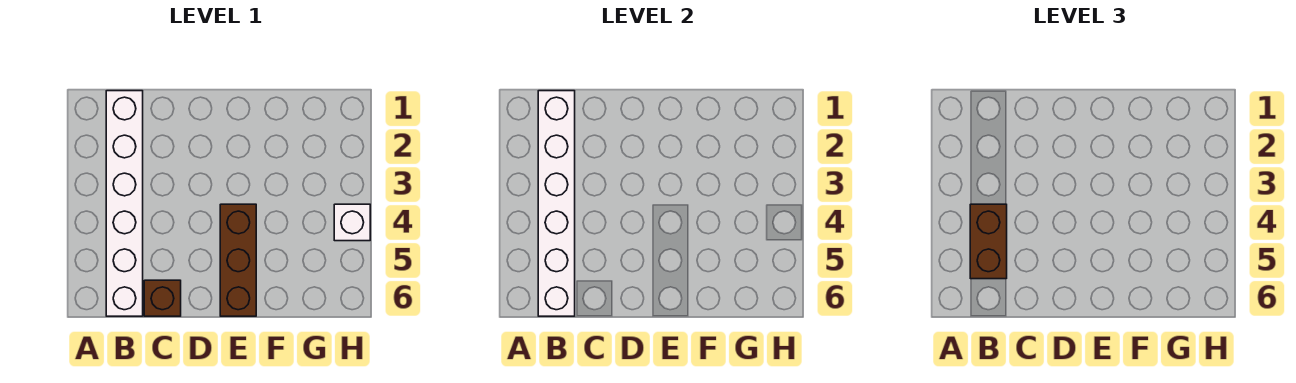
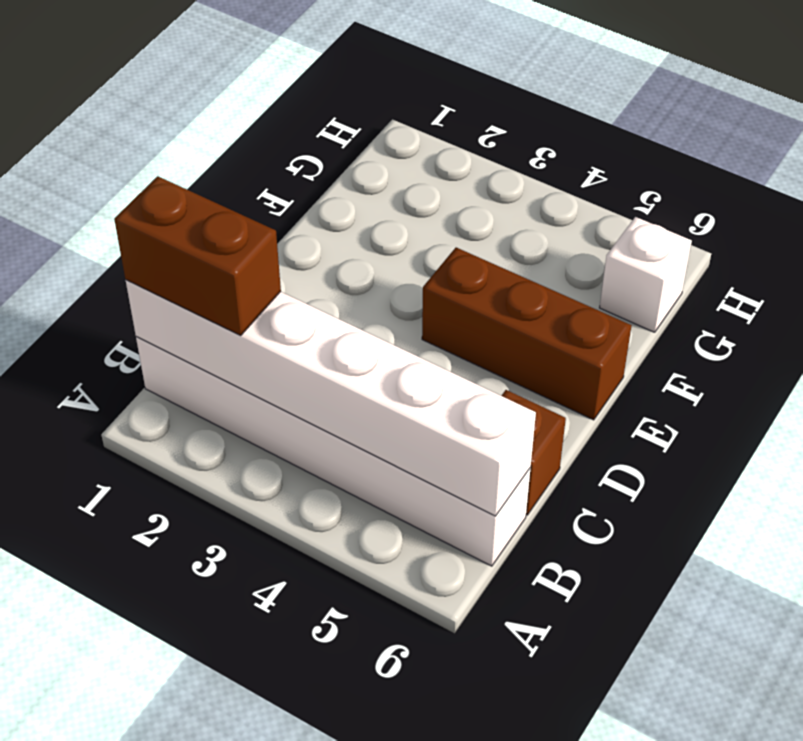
brown brick B4:B5 level 3 -> brown brick B1:B2 level 3
white brick H4 level 1 -> white brick G6 level 1

